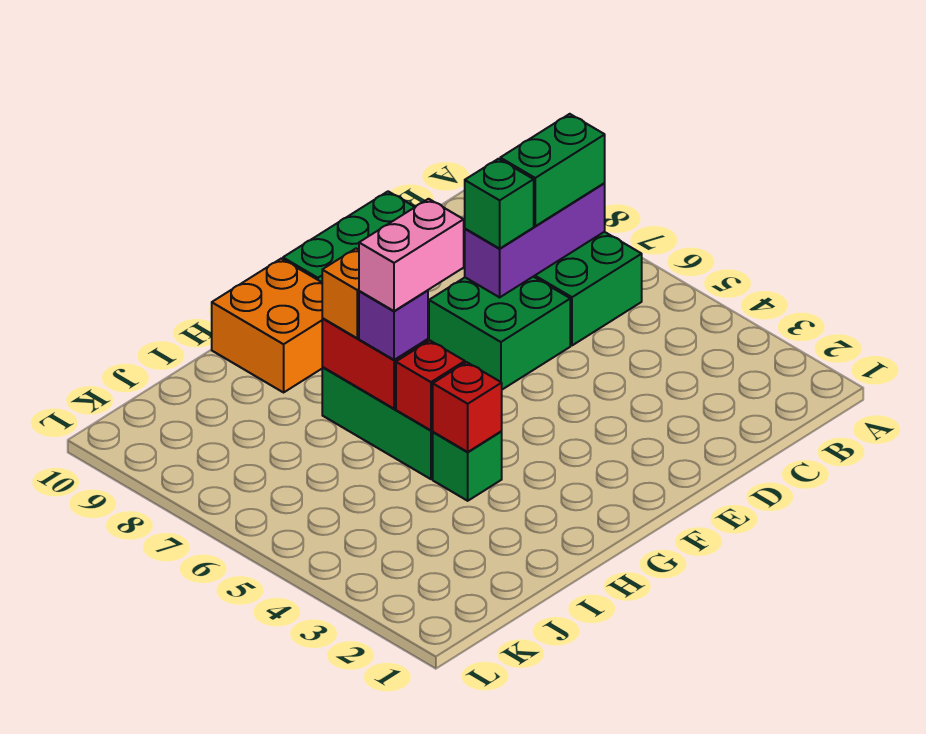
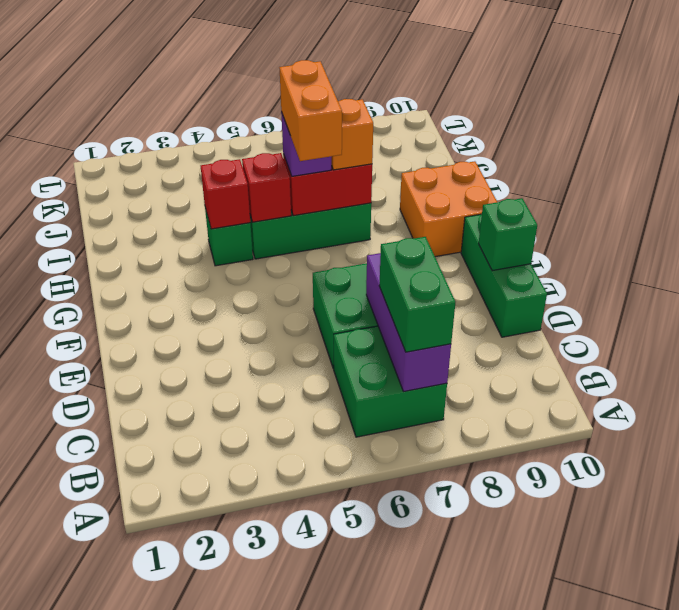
green brick D7 level 3 -> green brick E10 level 2
pink brick G6:H6 level 4 -> orange brick G6:H6 level 4

